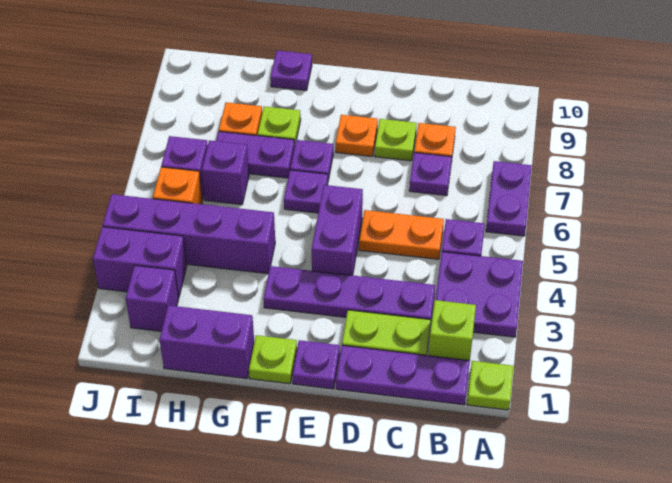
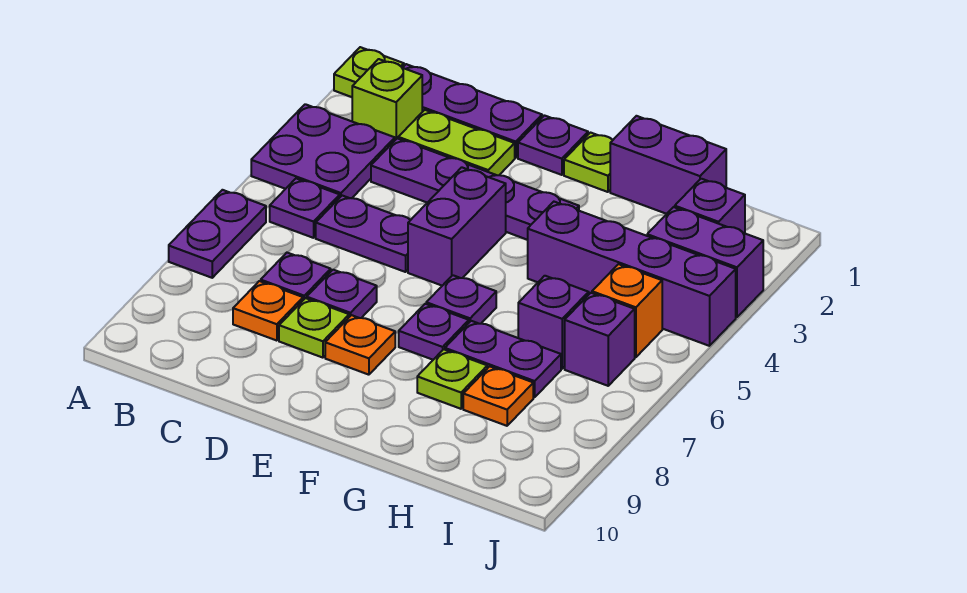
orange plate C5:D5 level 1 -> purple plate C5:D5 level 1
purple plate G10 level 1 -> purple plate D7 level 1

